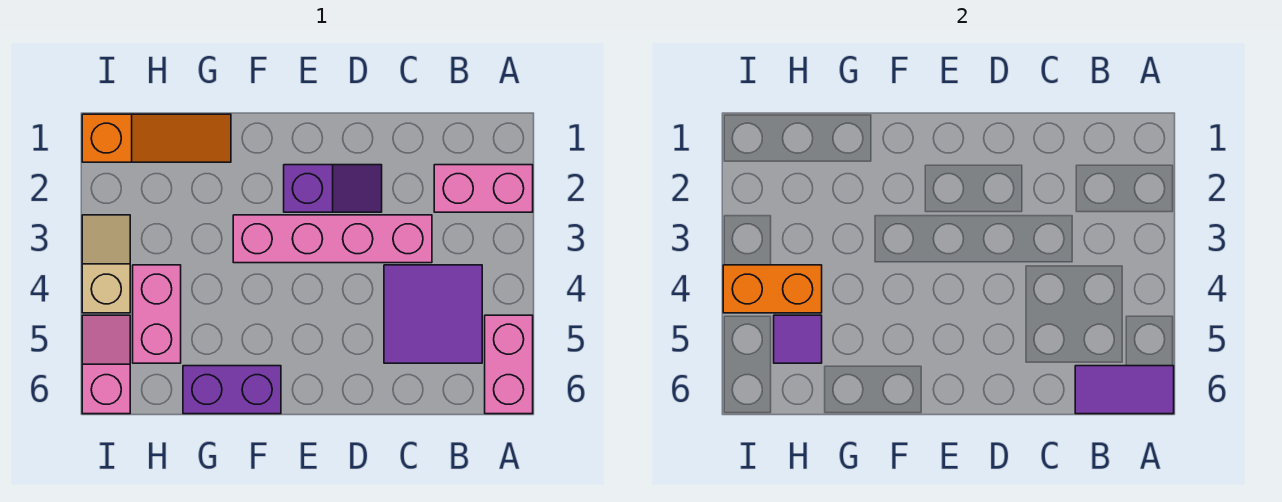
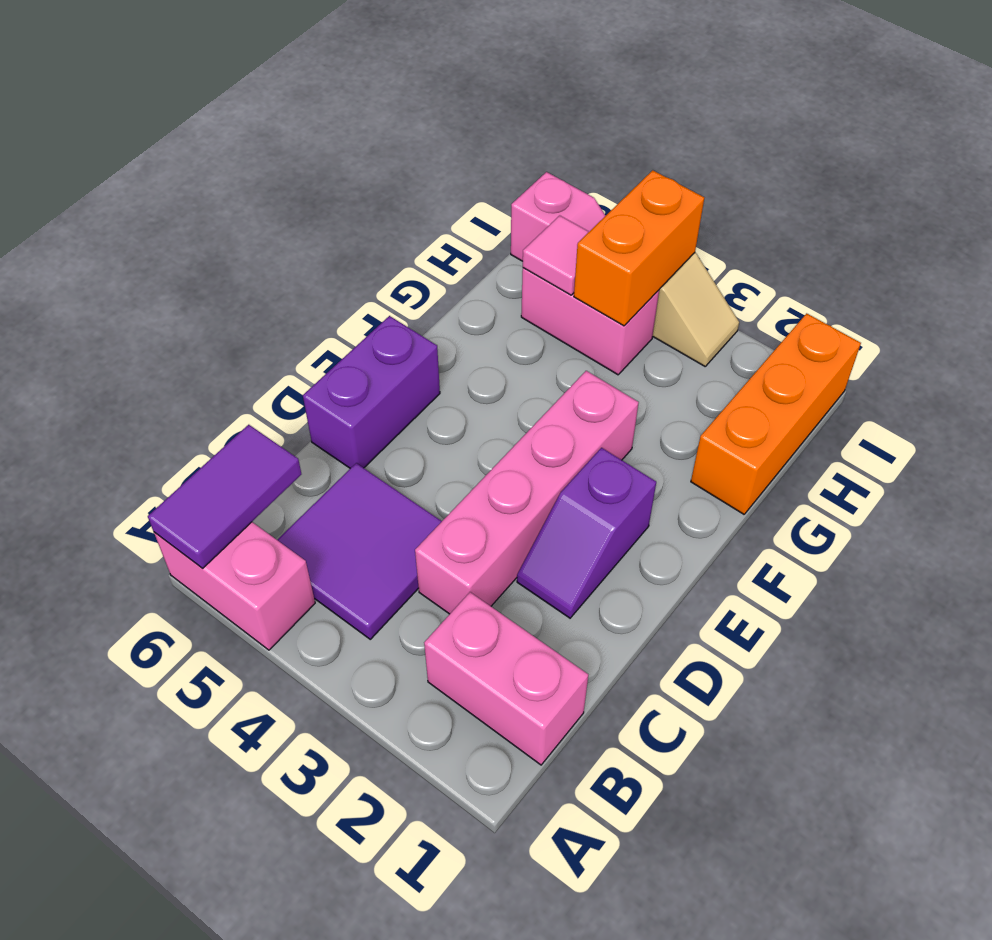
pink brick A2:B2 level 1 -> pink brick B1:B2 level 1
purple brick F6:G6 level 1 -> purple brick D6:E6 level 1
orange slope G1:I1 level 1 top I -> orange brick G1:I1 level 1
purple tile H5 level 2 -> pink tile H5 level 2

